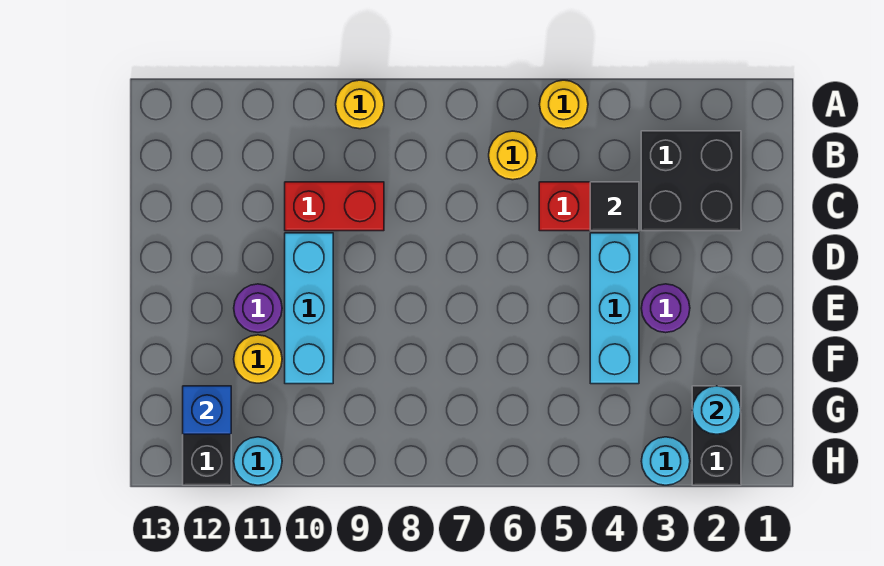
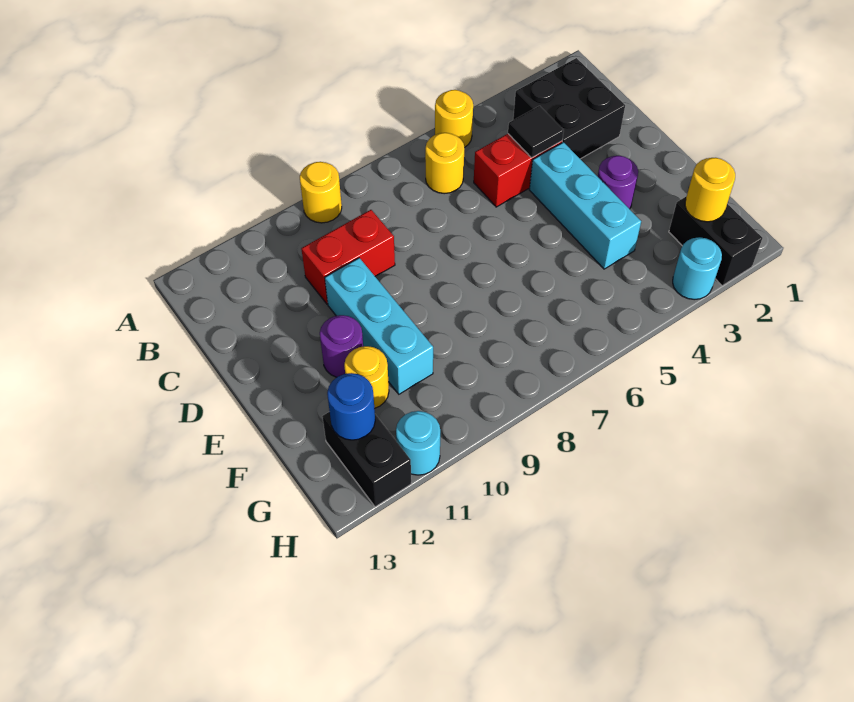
cyan round brick G2 level 2 -> yellow round brick G2 level 2
blue brick G12 level 2 -> blue round brick G12 level 2

